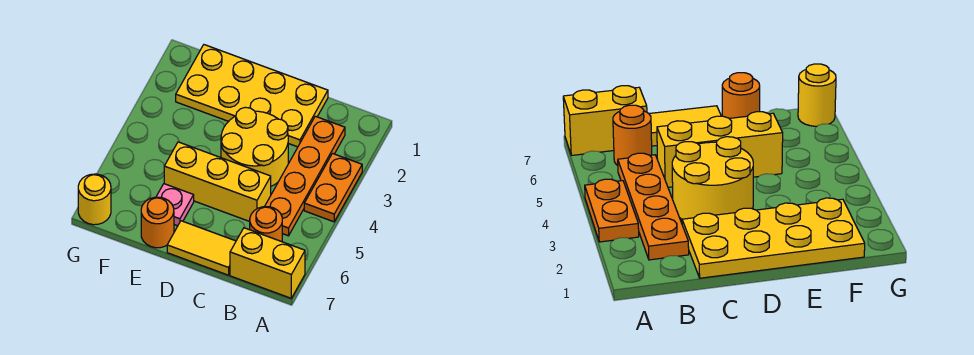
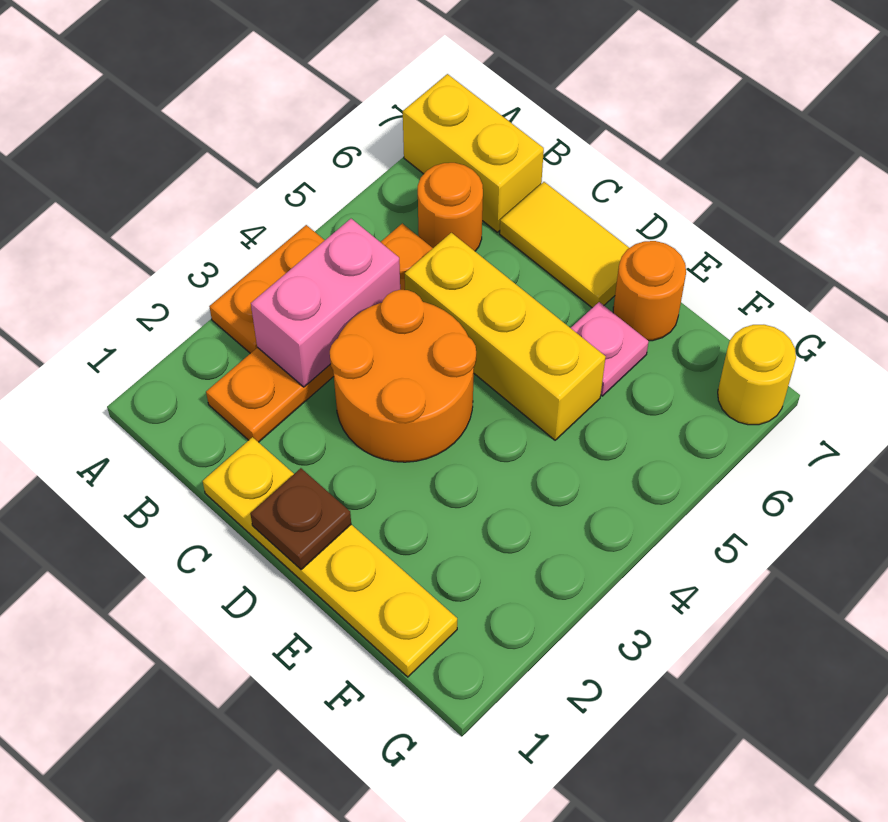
none -> pink brick B3:B4 level 2
yellow plate C1:F2 level 1 -> yellow plate C1:F1 level 1
yellow round brick C3:D4 level 1 -> orange round brick C3:D4 level 1
none -> brown plate D1 level 2

